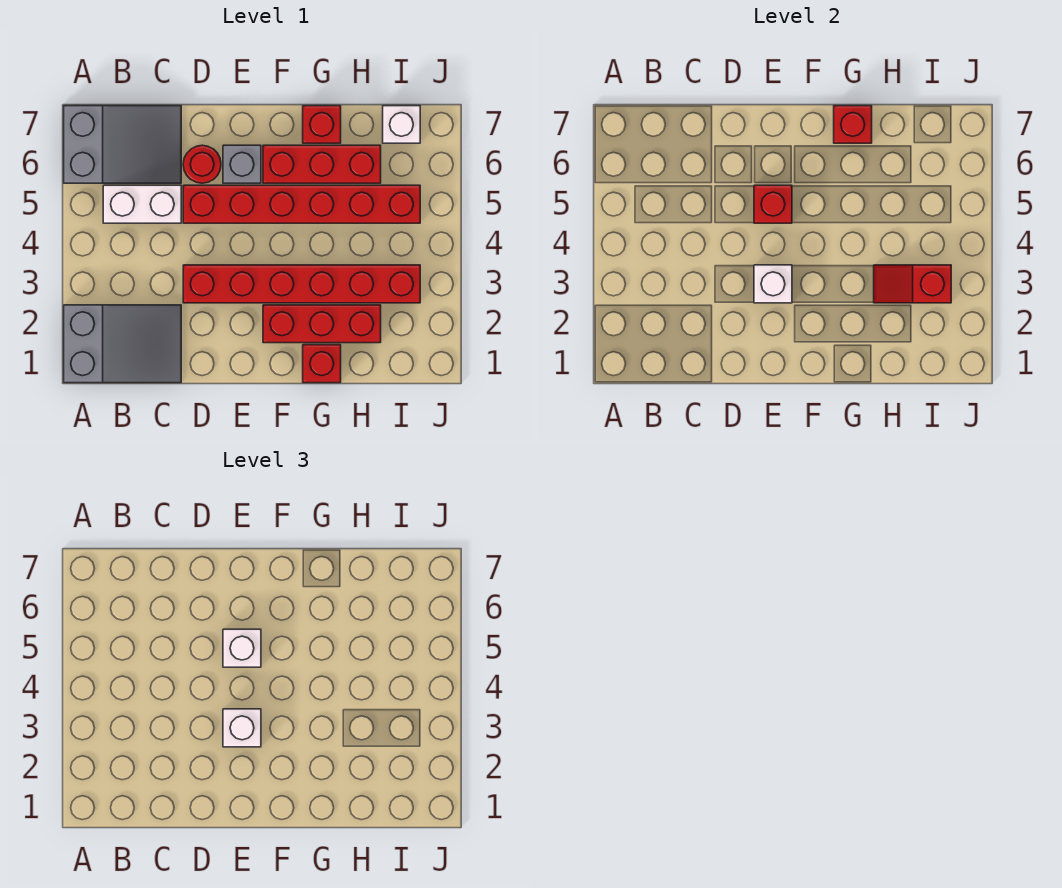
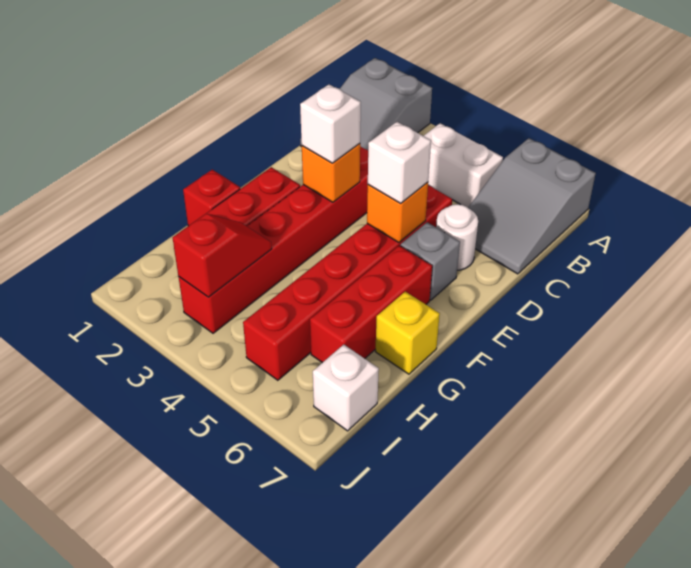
white brick B5:C5 level 1 -> white brick B4:B5 level 1
red round brick D6 level 1 -> white round brick D6 level 1
white brick E3 level 2 -> orange brick E3 level 2
red brick E5 level 2 -> orange brick E5 level 2
red brick G7 level 1 -> yellow brick G7 level 1
red brick G7 level 2 -> none

